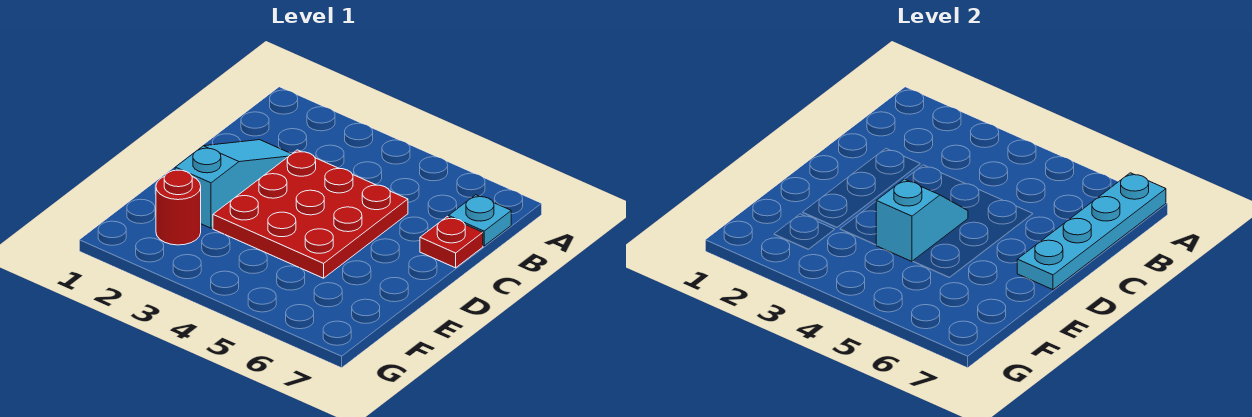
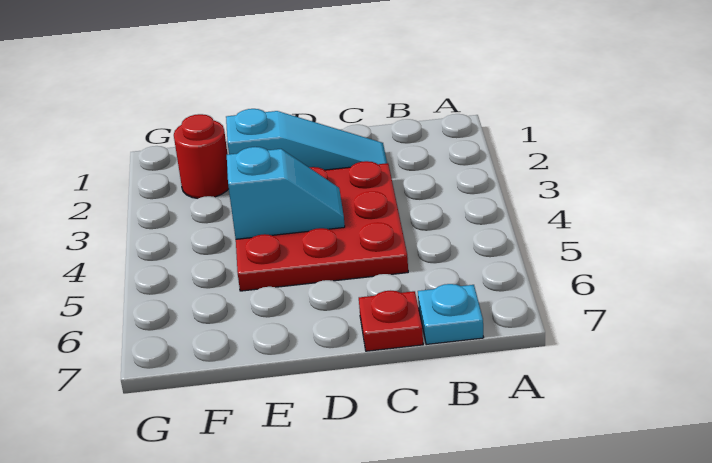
cyan plate A7:D7 level 2 -> none

